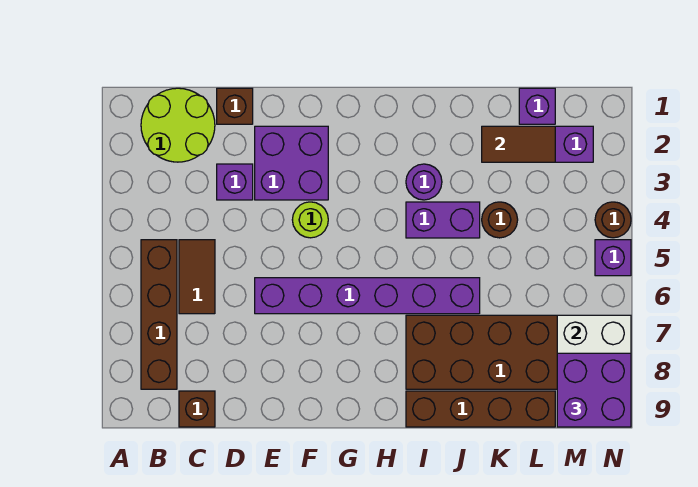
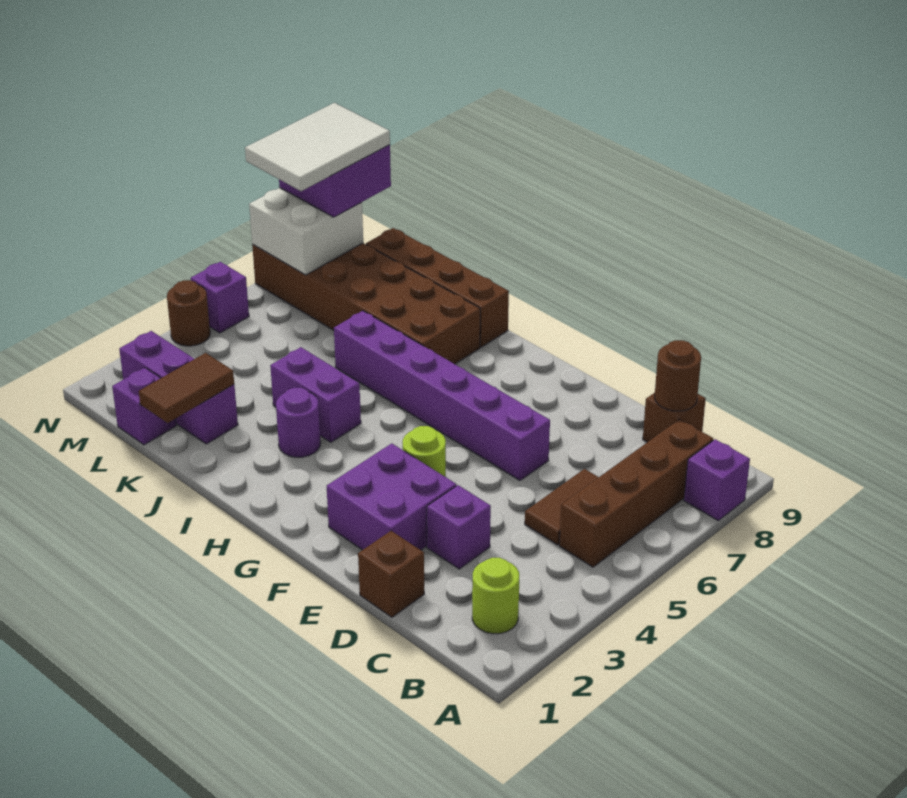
none -> purple brick A8 level 1
lime round brick B1:C2 level 1 -> lime round brick B2 level 1
brown tile K2:L2 level 2 -> brown tile K1:K2 level 2
brown round brick K4 level 1 -> brown round brick C9 level 2
none -> white tile M7:N9 level 4

